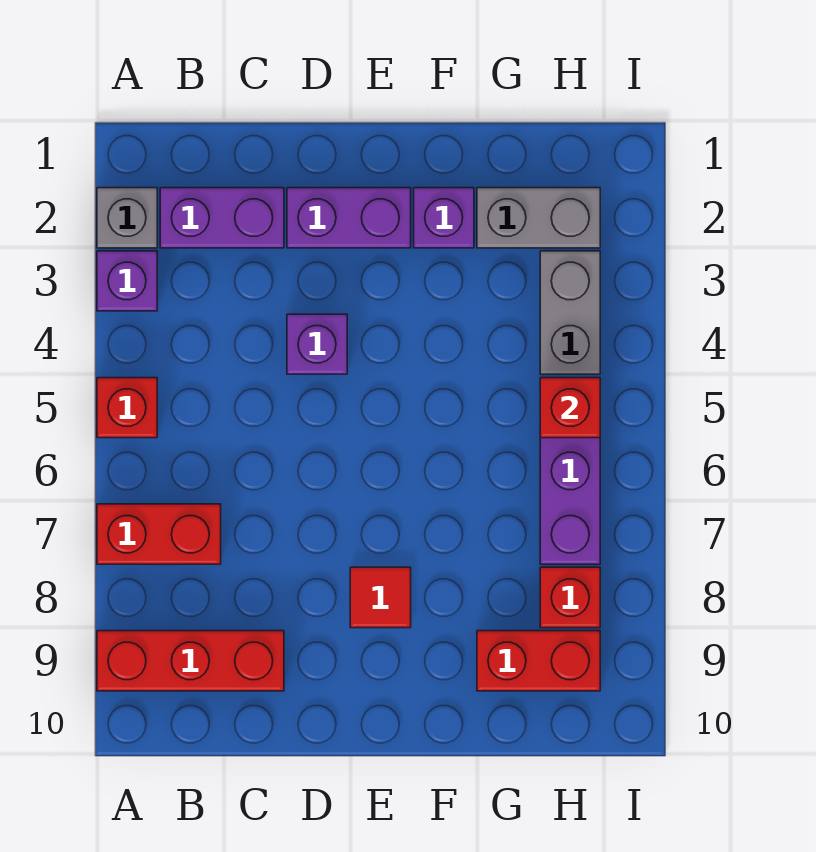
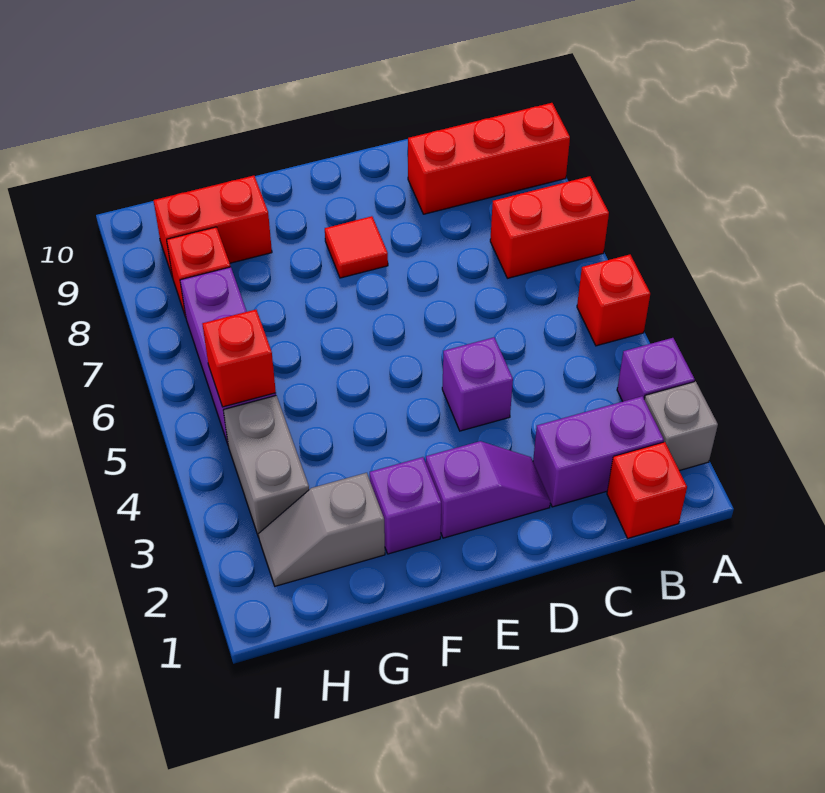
none -> red brick B1 level 1
purple brick D2:E2 level 1 -> purple slope D2:E2 level 1 top E
grey brick G2:H2 level 1 -> grey slope G2:H2 level 1 top G

